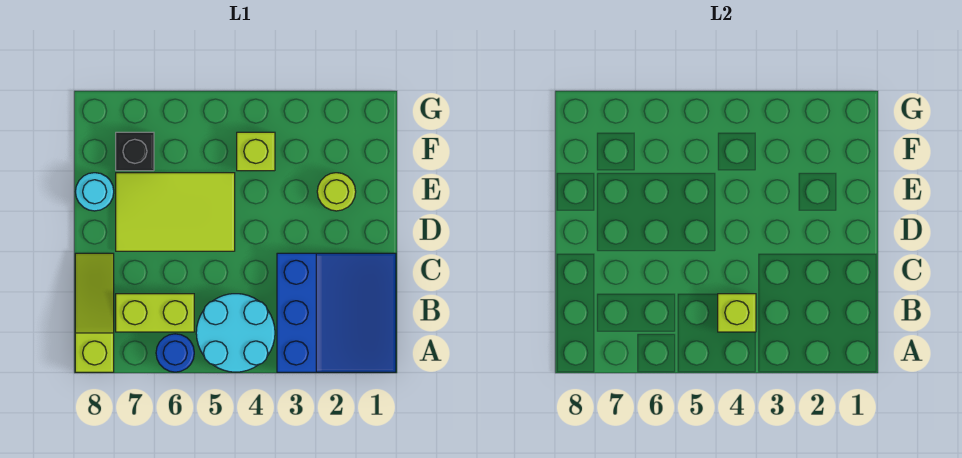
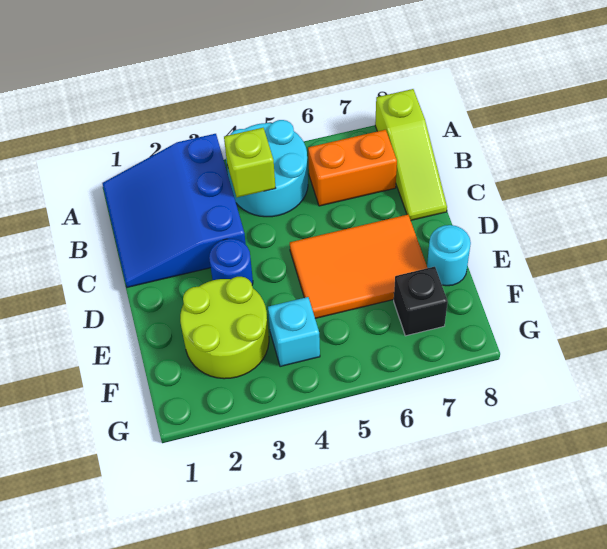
blue round brick A6 level 1 -> blue round brick D3 level 1
lime brick B6:B7 level 1 -> orange brick B6:B7 level 1
lime tile D5:E7 level 1 -> orange tile D5:E7 level 1
lime round brick E2 level 1 -> lime round brick E2:F3 level 1
lime brick F4 level 1 -> cyan brick F4 level 1

